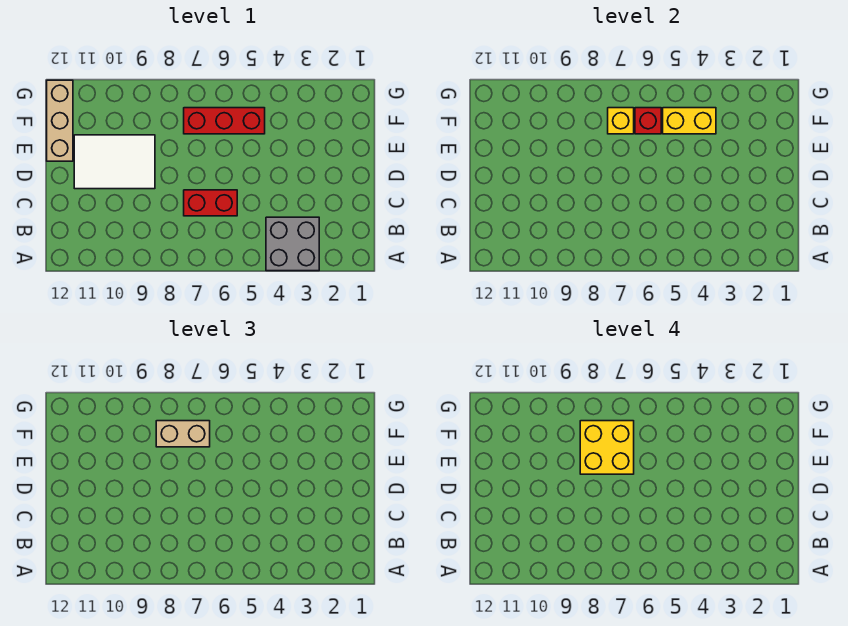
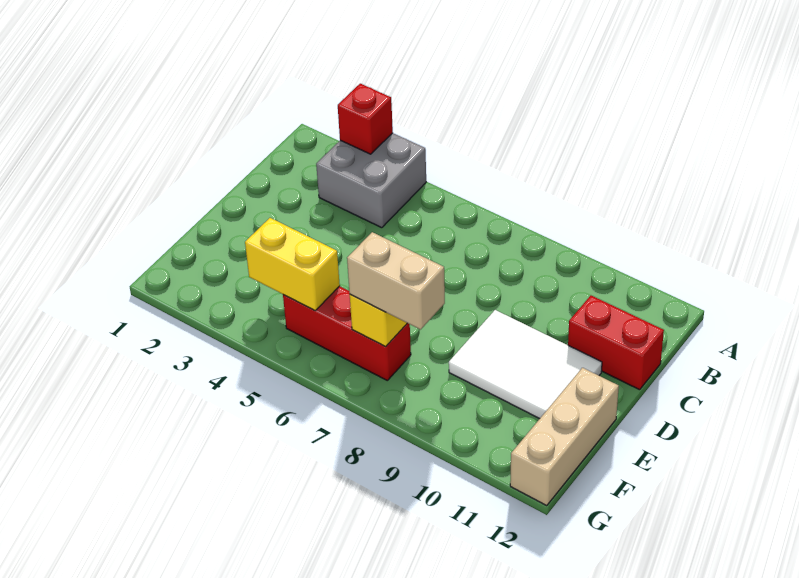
red brick C6:C7 level 1 -> red brick C11:C12 level 1
yellow brick E7:F8 level 4 -> none
red brick F6 level 2 -> red brick A3 level 2

